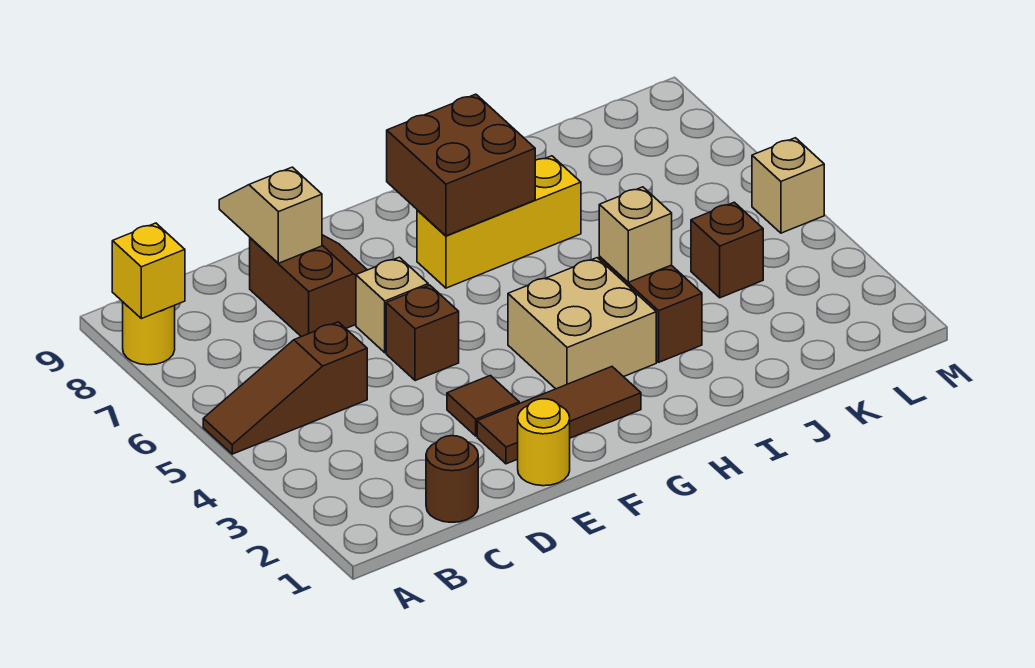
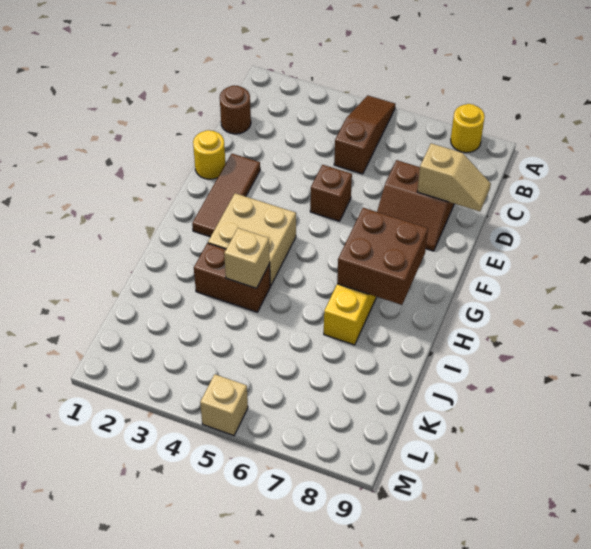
yellow brick A8 level 2 -> none
brown tile E3 level 1 -> none
tan brick E6 level 1 -> none
brown brick K4 level 1 -> none

